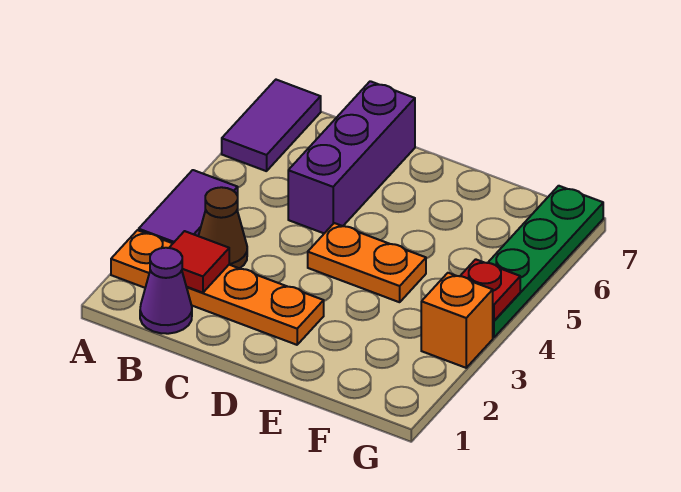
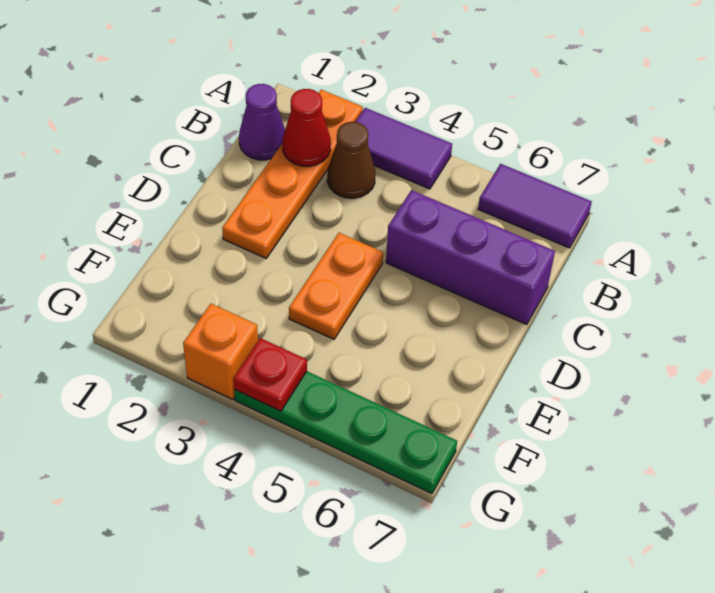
red tile B2 level 2 -> red cone B2 level 2

